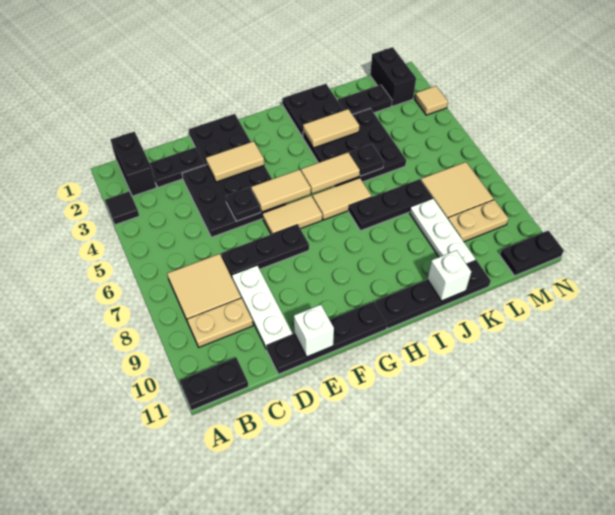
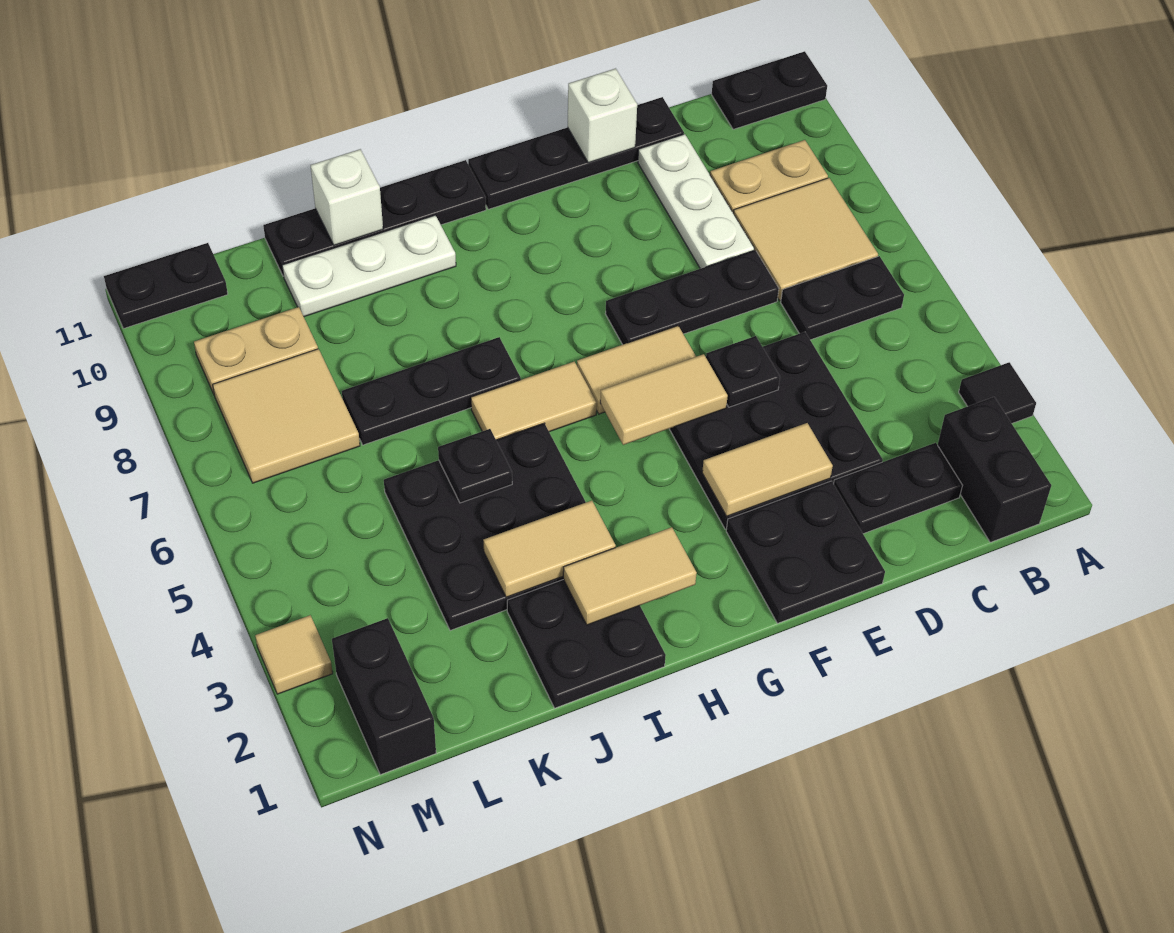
tan tile H5:I5 level 2 -> tan tile H2:I2 level 2
black plate K2:L2 level 1 -> black plate B6:C6 level 1
white plate K8:K10 level 1 -> white plate I10:K10 level 1

